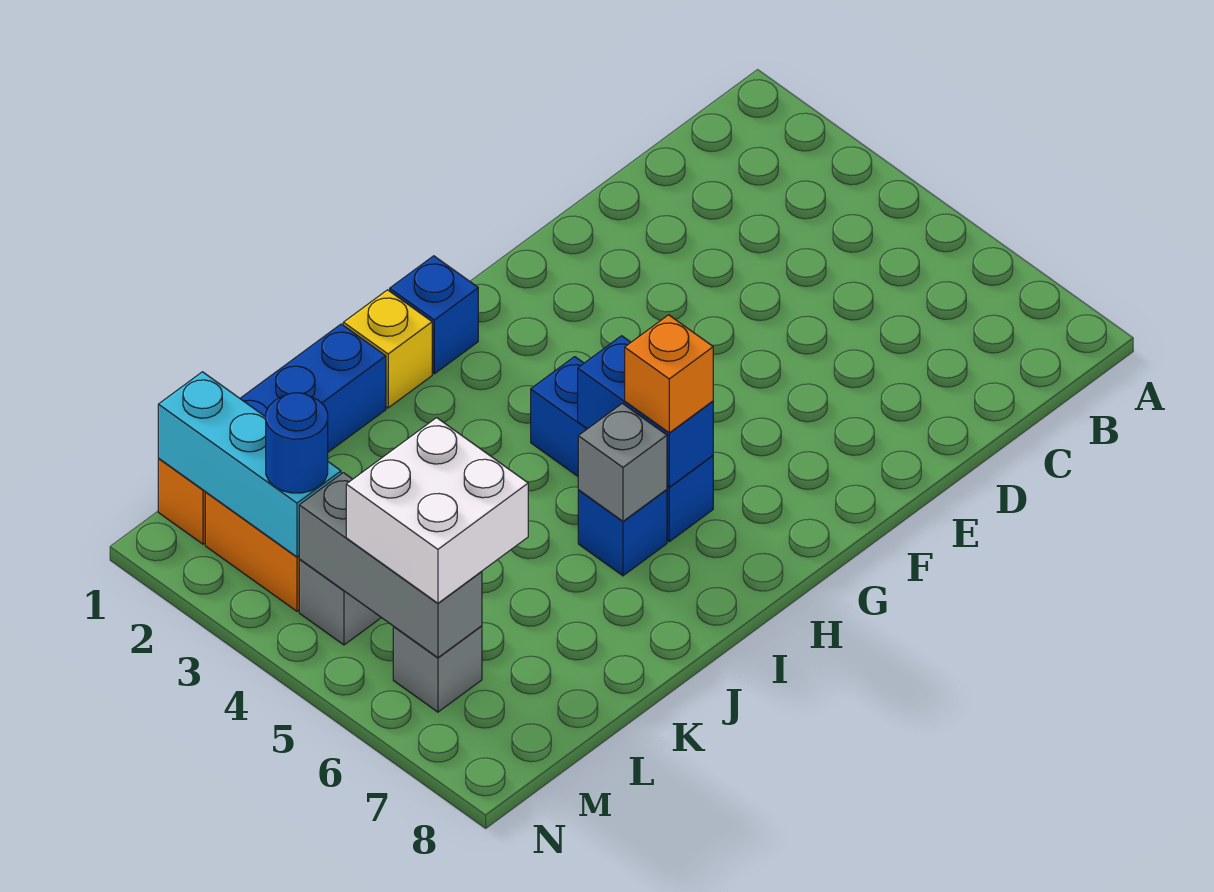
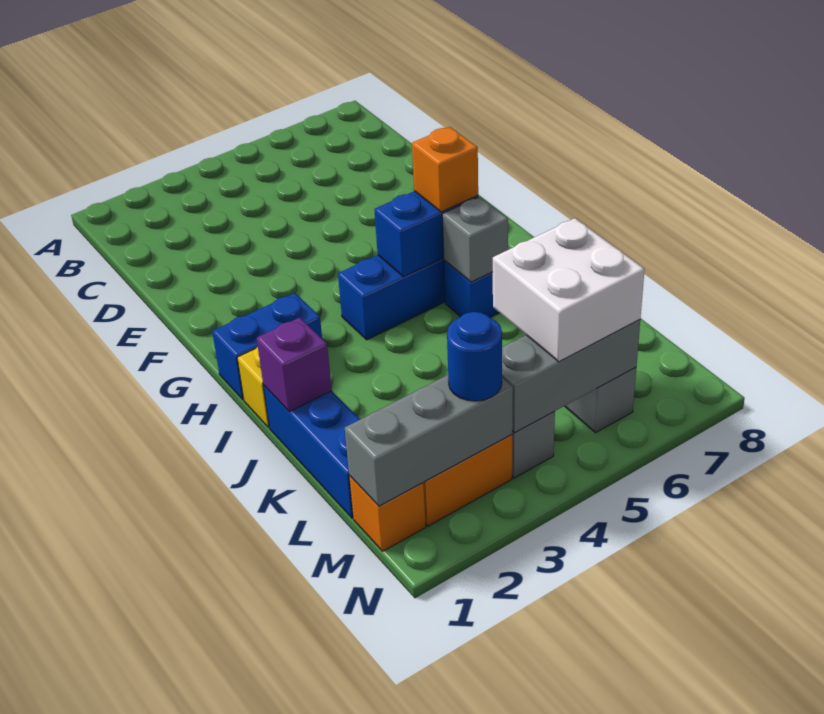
blue brick H1 level 1 -> blue brick H1:H2 level 1
none -> purple brick J1 level 2
cyan brick M1:M3 level 2 -> grey brick M1:M3 level 2

